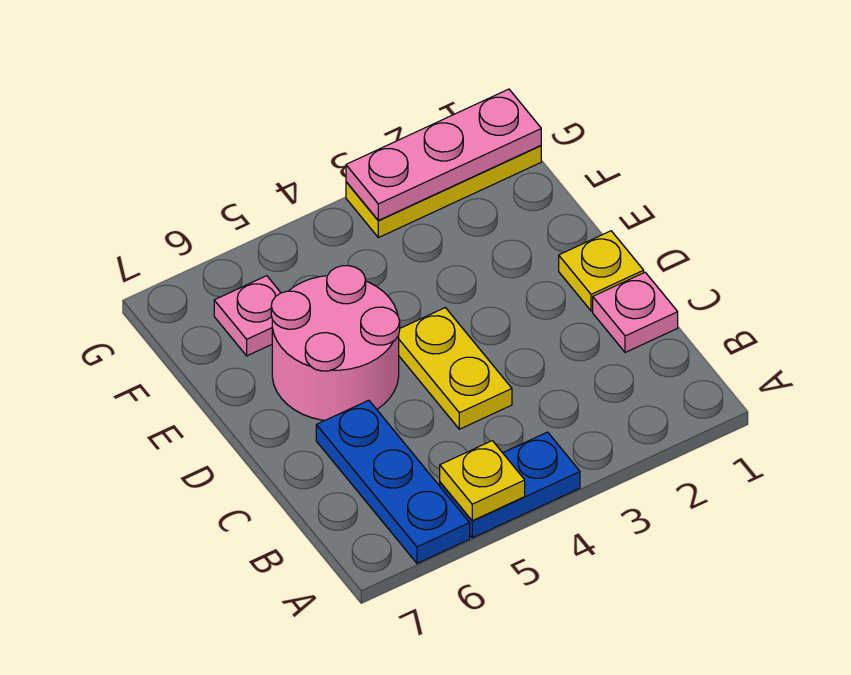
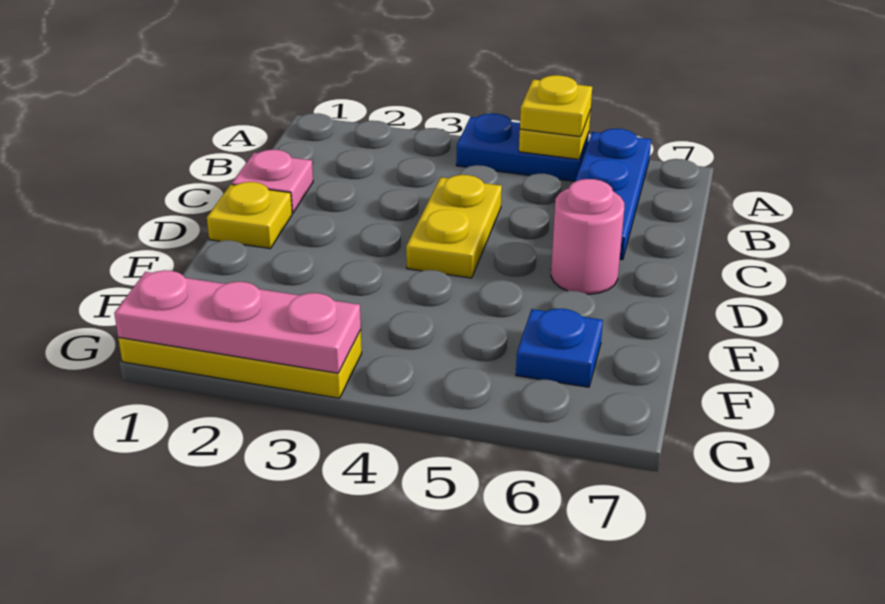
none -> yellow plate A5 level 3
pink round brick D5:E6 level 1 -> pink round brick D6 level 1
pink plate F6 level 1 -> blue plate F6 level 1

